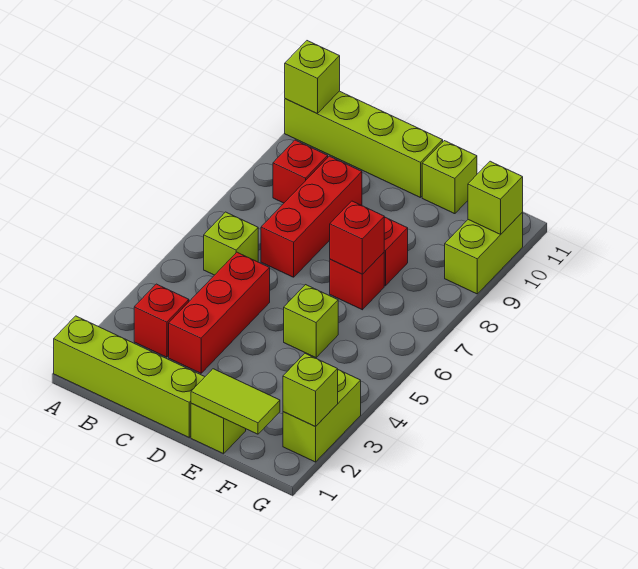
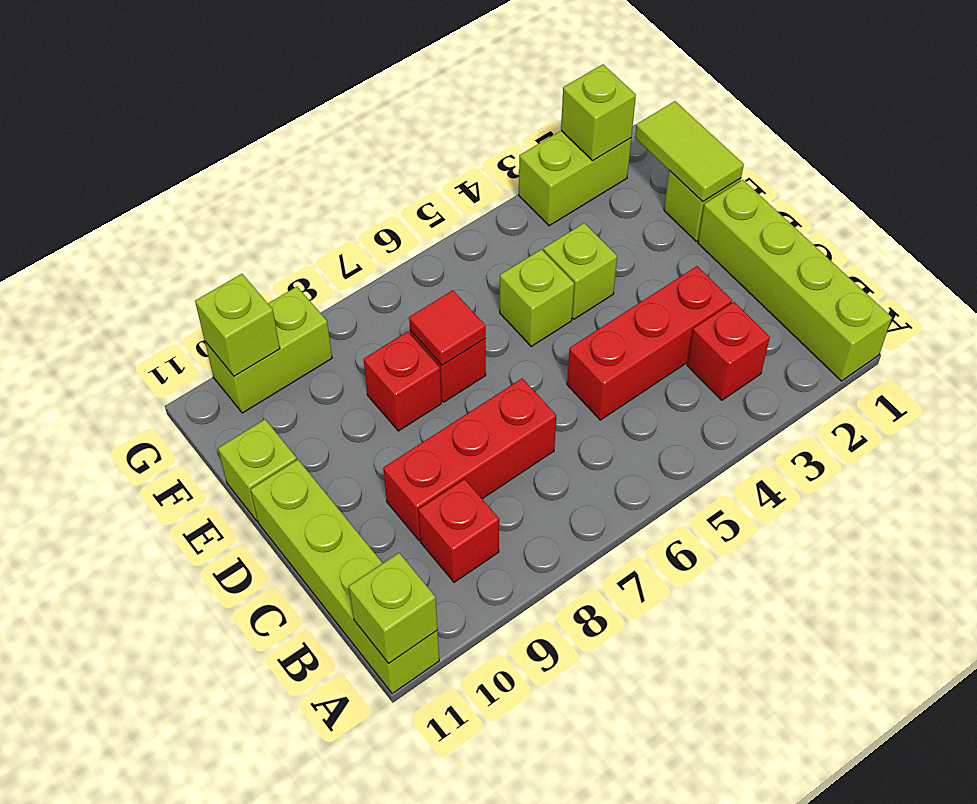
lime brick B6 level 1 -> lime brick E4 level 1
red brick E7 level 2 -> red tile E7 level 2

